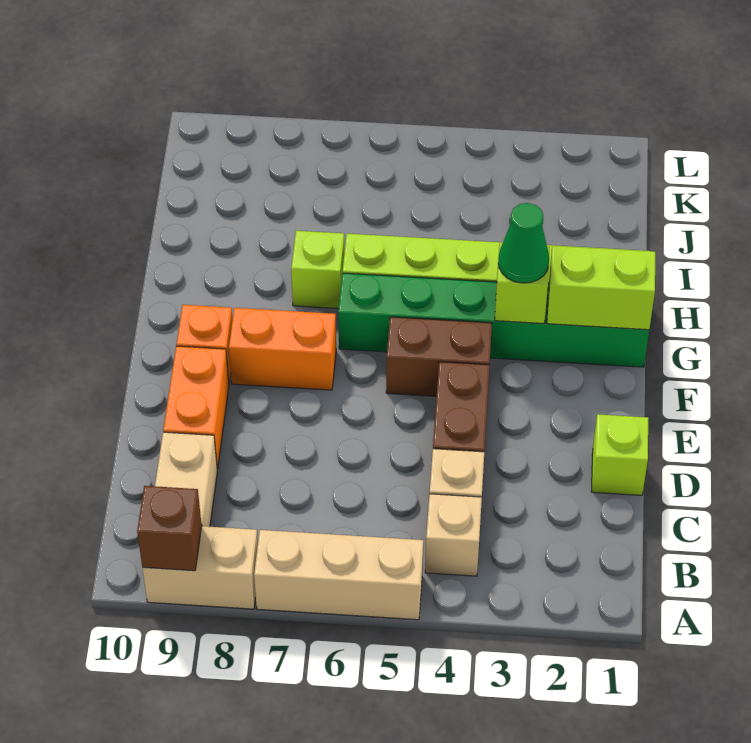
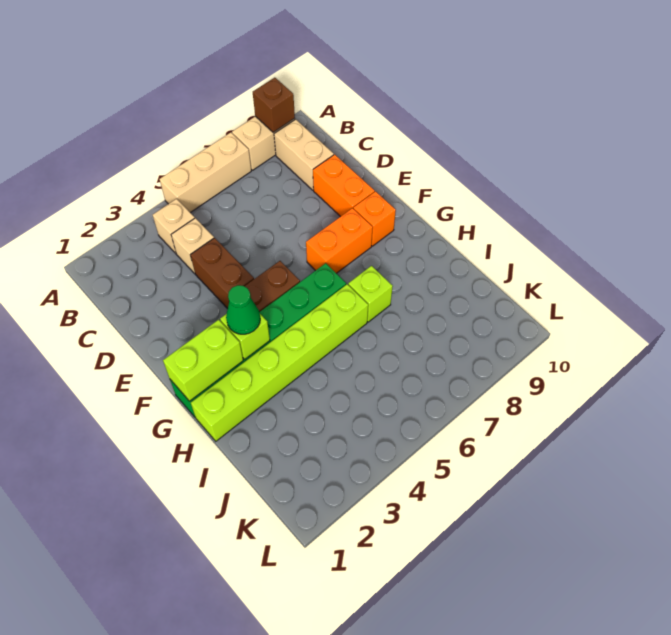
lime brick D1 level 1 -> none

